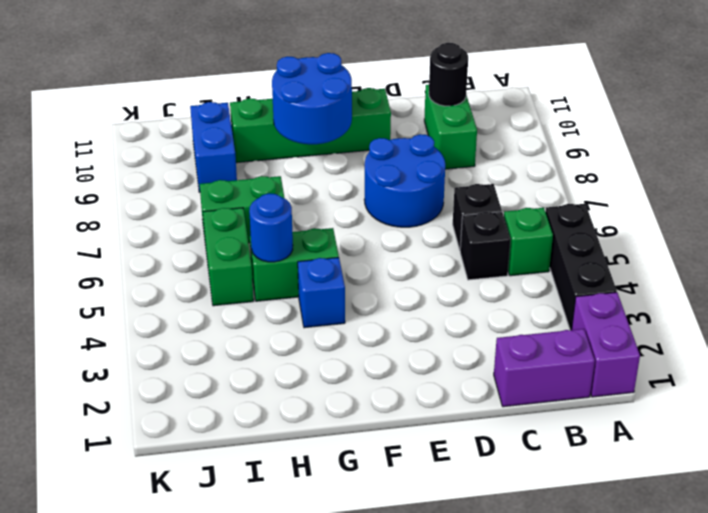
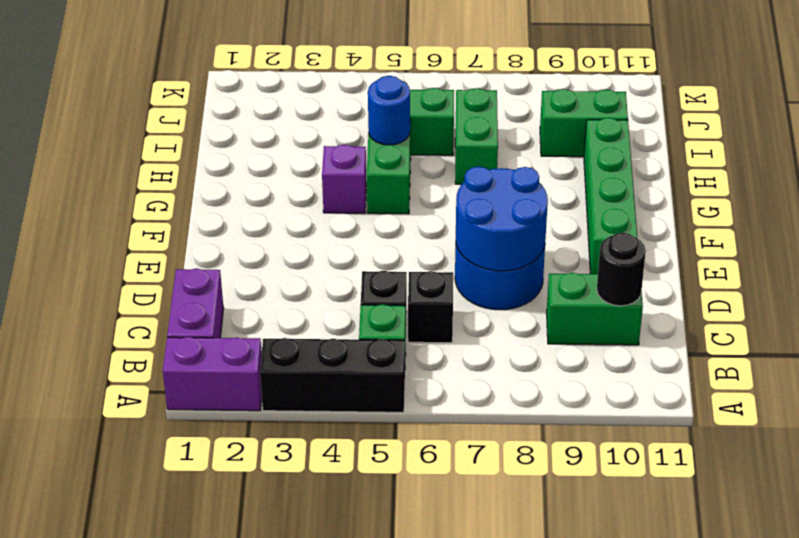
blue round brick F9:G10 level 2 -> blue round brick D7:E8 level 2
blue brick G4 level 1 -> purple brick G4 level 1
blue brick I9:I10 level 1 -> green brick I9:I10 level 1

